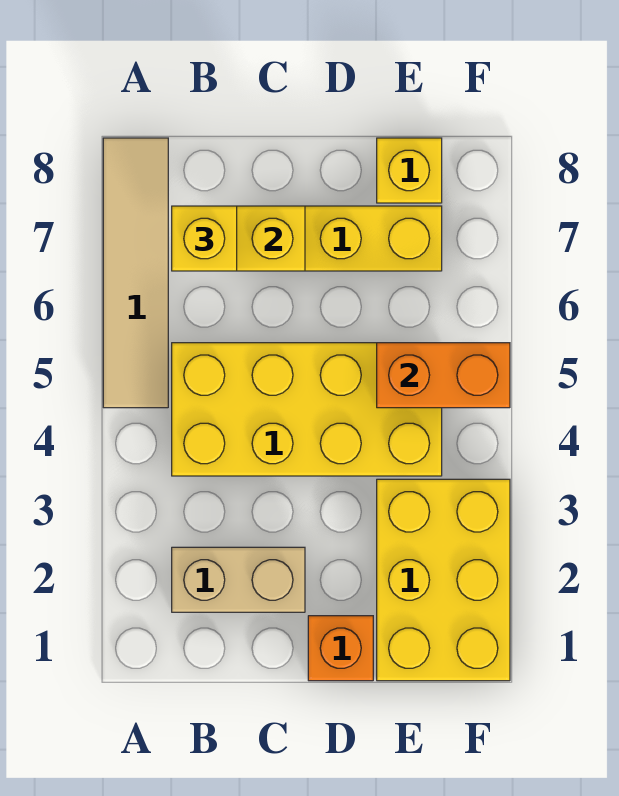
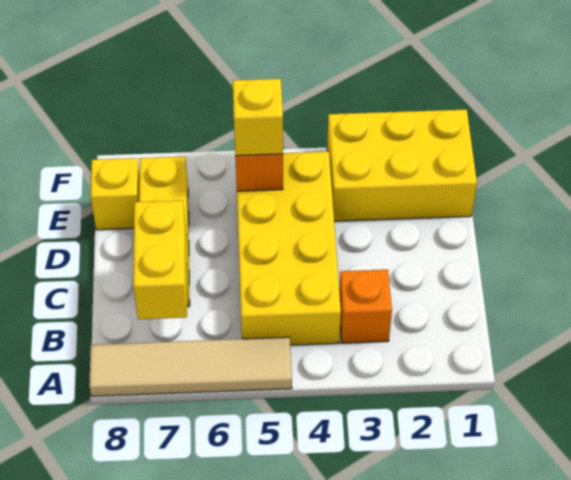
tan brick B2:C2 level 1 -> none
yellow brick B7 level 3 -> yellow brick E5 level 3
orange brick D1 level 1 -> orange brick B3 level 1

